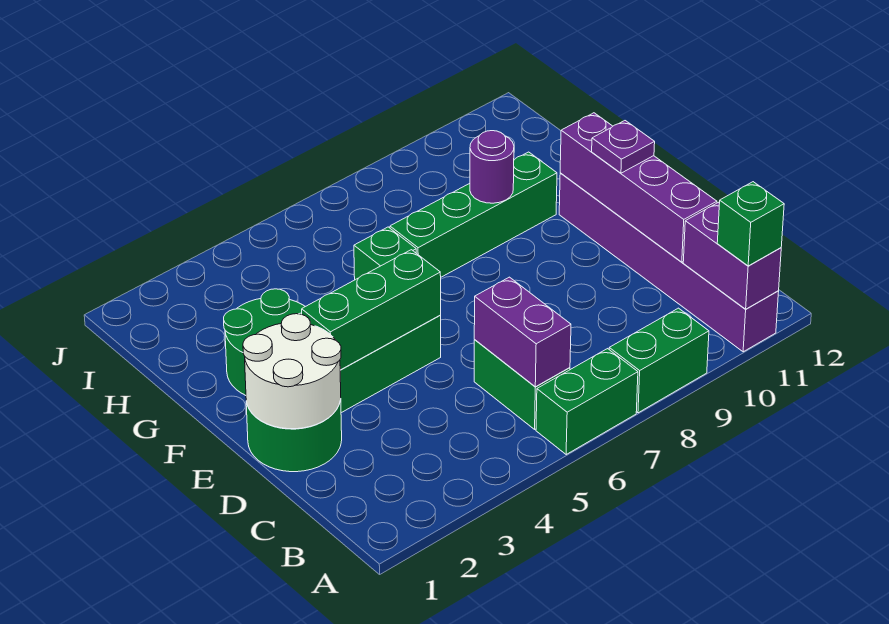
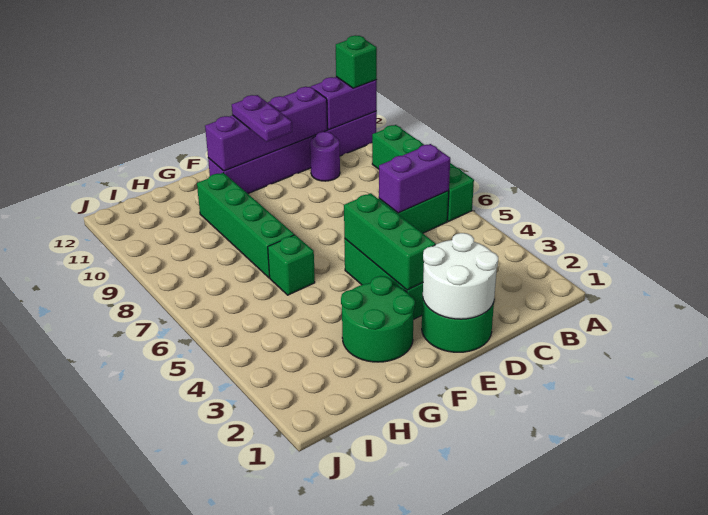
purple plate E11 level 3 -> purple plate E10:E11 level 3
purple round brick G9 level 2 -> purple round brick C10 level 1

